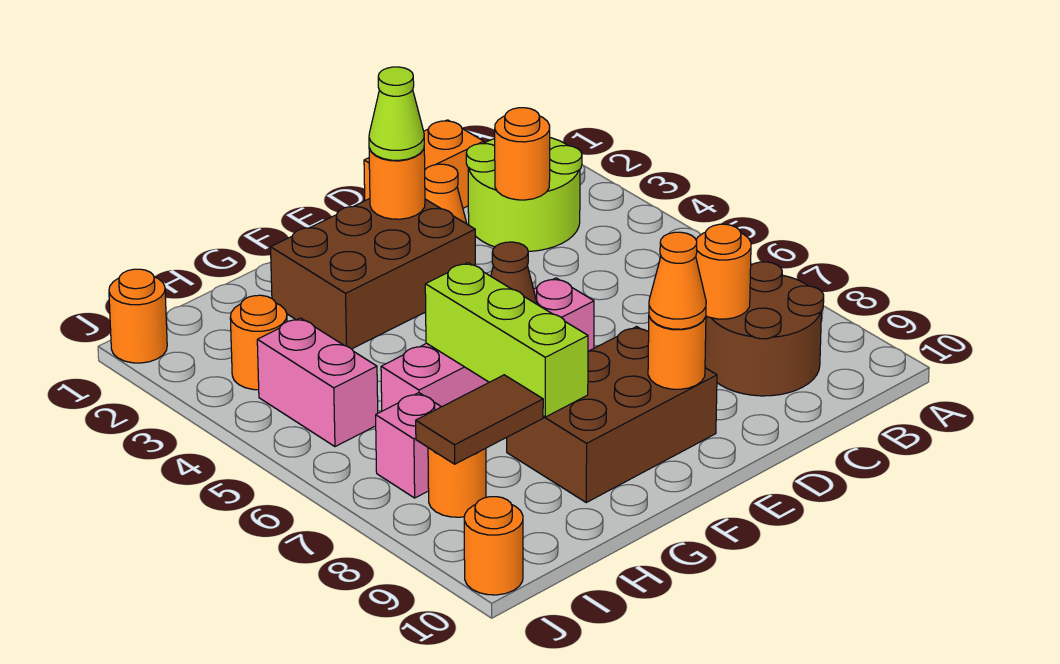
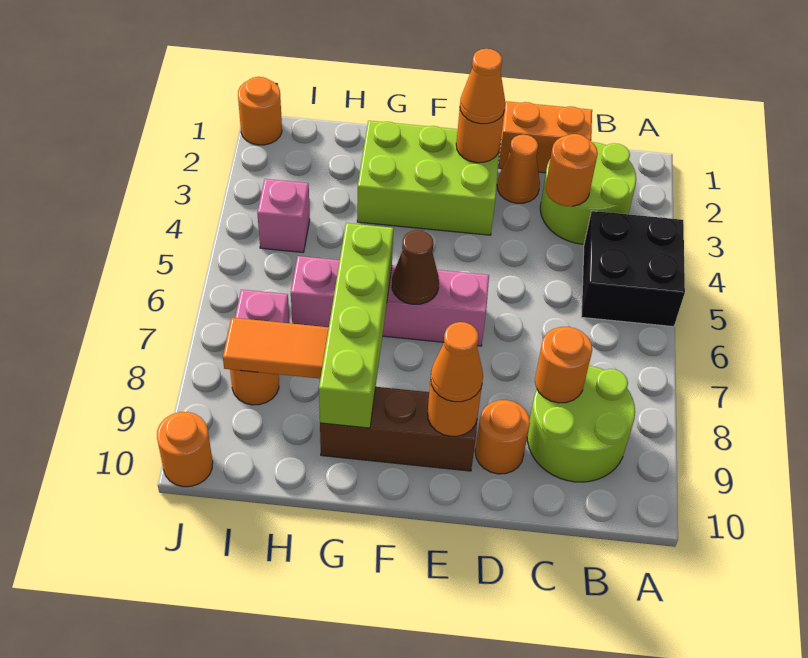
none -> black brick A4:B5 level 1
brown round brick B8:C9 level 1 -> lime round brick B8:C9 level 1
brown brick E2:G3 level 1 -> lime brick E2:G3 level 1
lime cone E2 level 3 -> orange cone E2 level 3
brown brick E8:G9 level 1 -> brown brick E9:G9 level 1
lime brick G6:G8 level 2 -> lime brick G6:G9 level 2
brown tile H8:I8 level 2 -> orange tile H8:I8 level 2
orange round brick I3 level 1 -> orange round brick D9 level 1
pink brick I4:I5 level 1 -> pink brick I4 level 1

